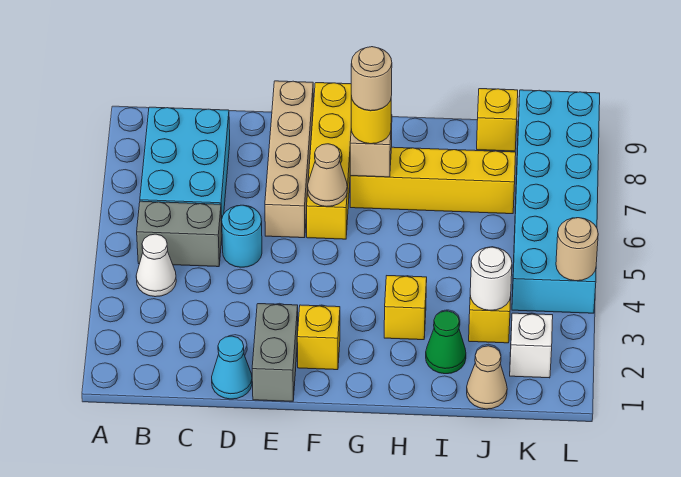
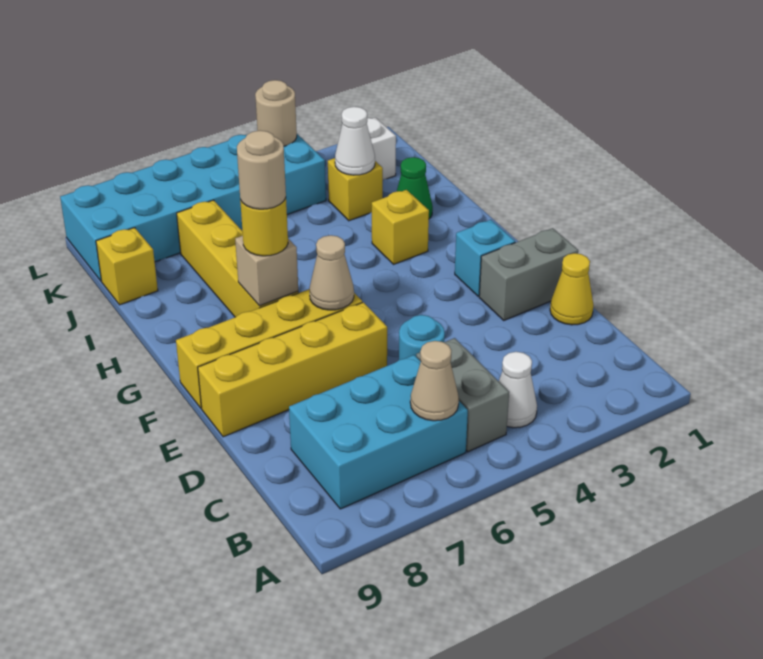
cyan cone D1 level 1 -> yellow cone D1 level 1
tan brick E6:E9 level 1 -> yellow brick E6:E9 level 1
yellow brick F2 level 1 -> cyan brick F2 level 1
tan cone J1 level 1 -> tan cone B6 level 2
white round brick J3 level 2 -> white cone J3 level 2

